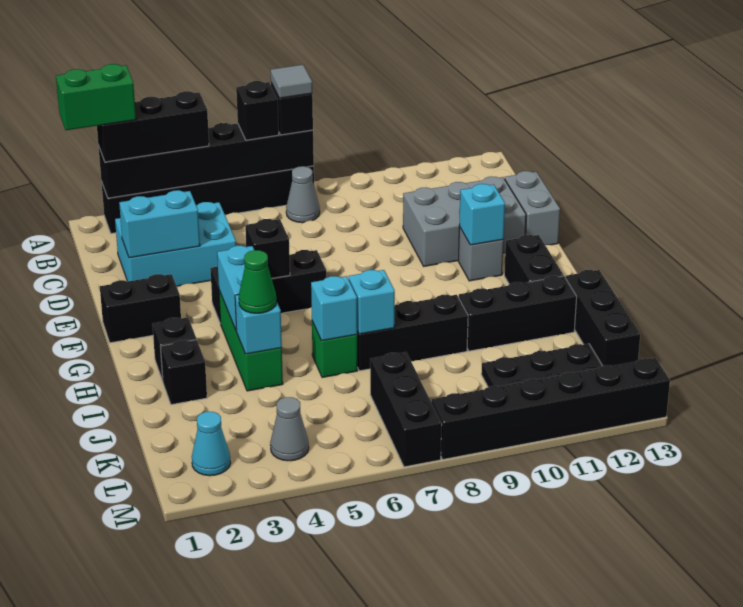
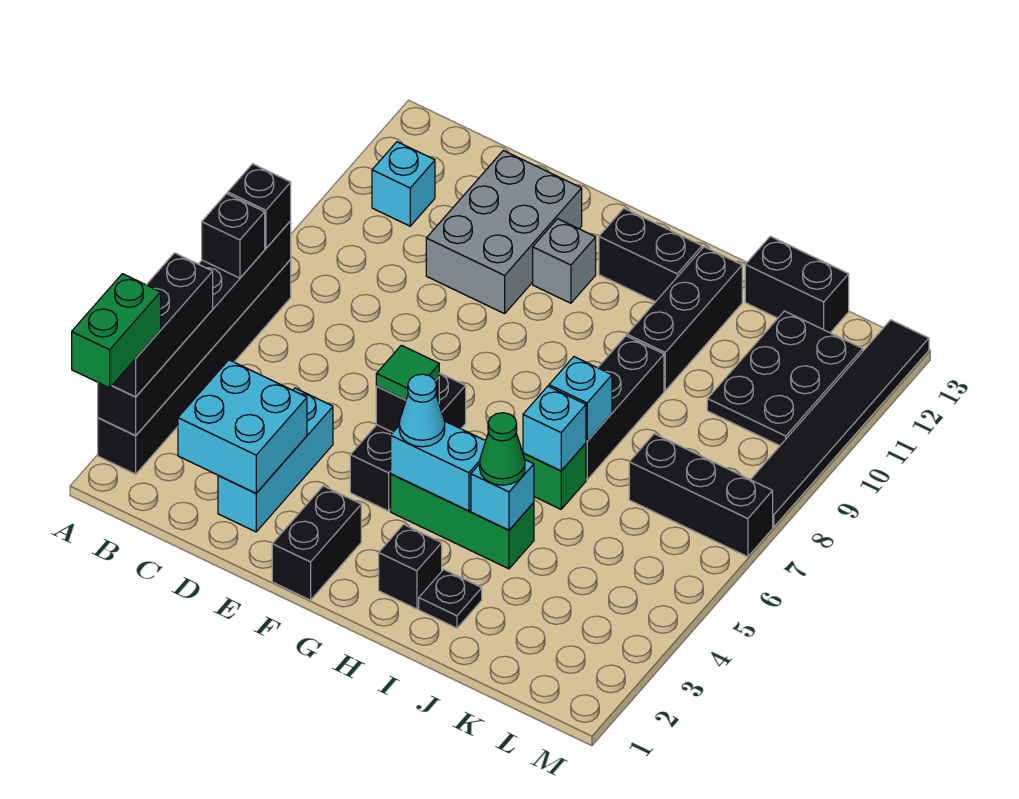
grey tile A7 level 4 -> none
grey cone B7 level 1 -> none
cyan brick C2:D4 level 1 -> cyan brick D2:D4 level 1
cyan brick D2:D3 level 2 -> cyan brick C2:D3 level 2
grey brick D13:E13 level 1 -> none
none -> green tile F5 level 3
cyan brick F11 level 2 -> cyan brick B11 level 1
black brick I2 level 1 -> black plate I2 level 1
black brick I13:K13 level 1 -> black brick J13:K13 level 1
cyan cone L2 level 1 -> cyan cone G4 level 3
grey cone L4 level 1 -> none
black brick M8:M13 level 1 -> black tile M8:M13 level 1

